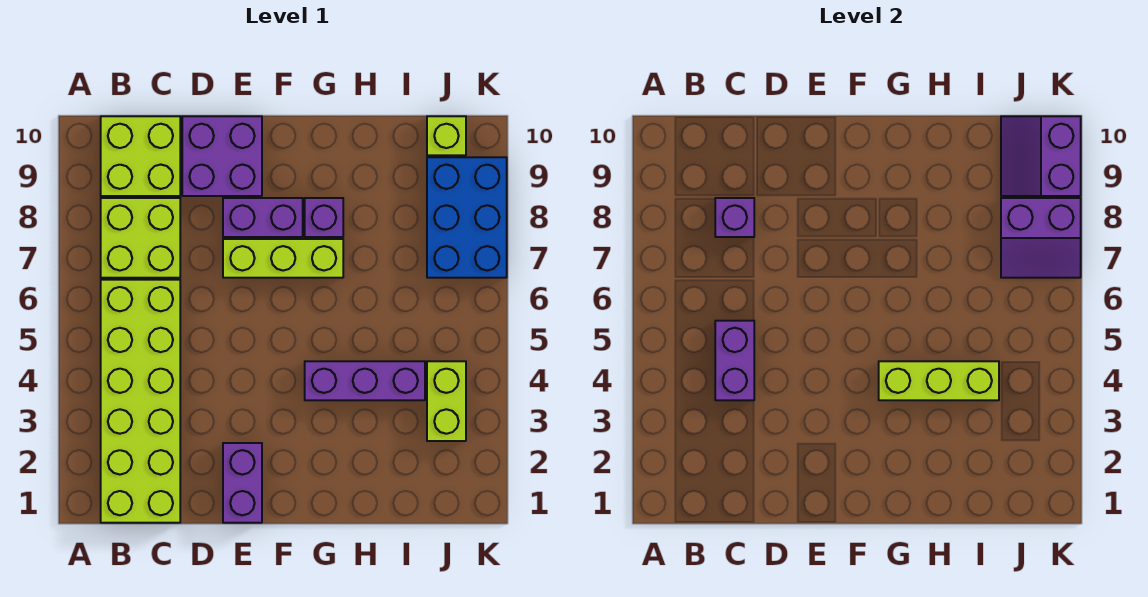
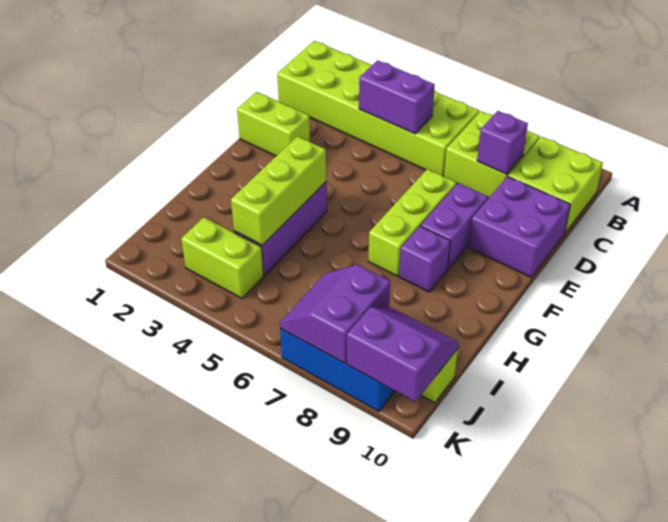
purple brick E1:E2 level 1 -> lime brick E1:E2 level 1

